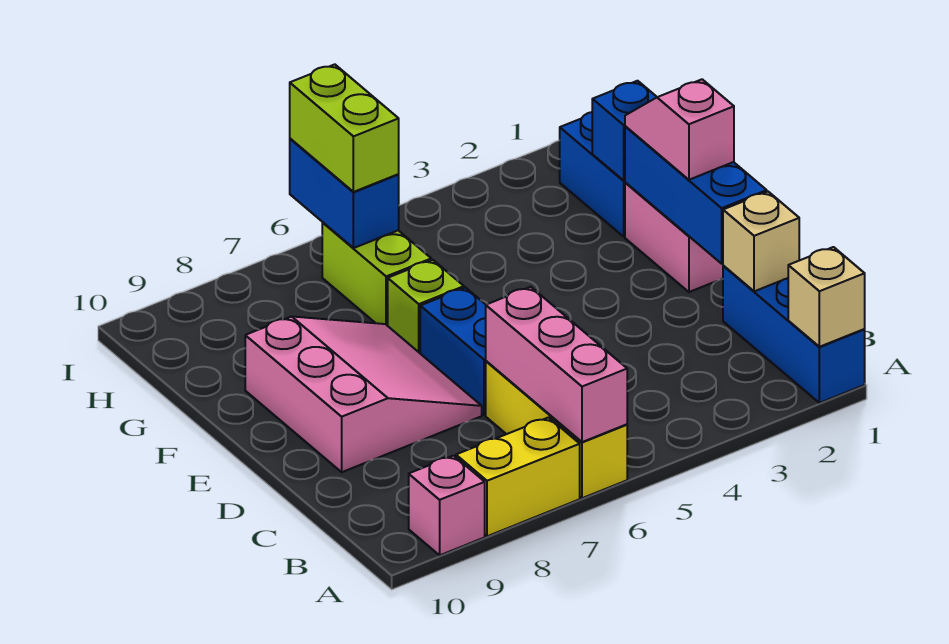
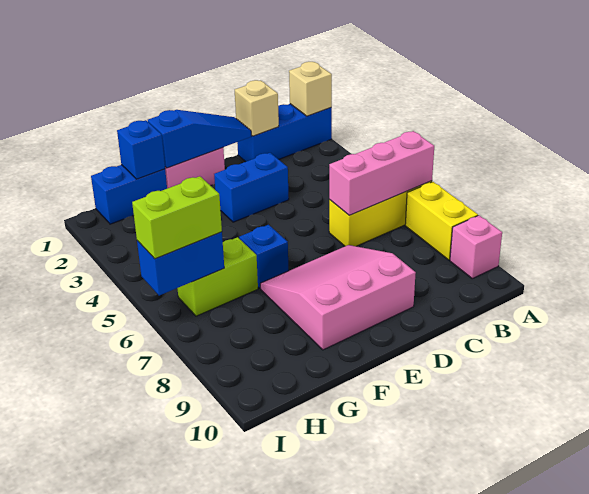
blue brick D1:F1 level 2 -> blue slope D1:F1 level 2 top F
blue brick D6:E6 level 1 -> blue brick D3:E3 level 1
pink slope E1:F1 level 3 top E -> none
lime brick F6 level 1 -> blue brick F6 level 1

